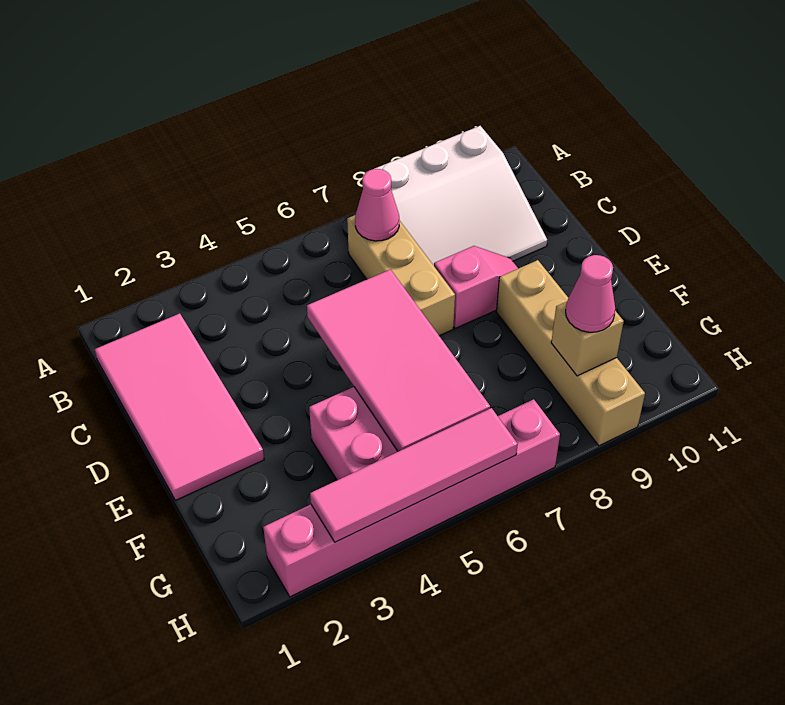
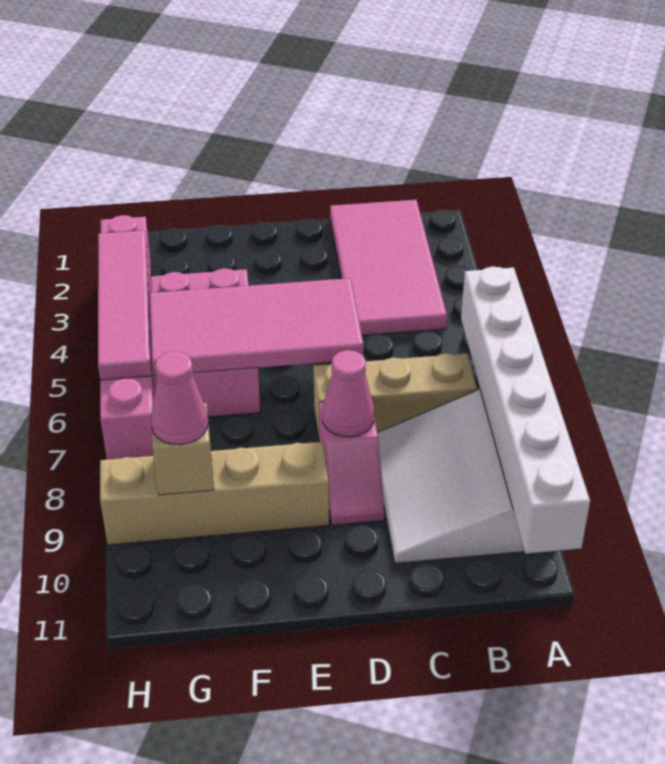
none -> white brick A6:A11 level 2
pink tile B1:E2 level 1 -> pink tile B1:C4 level 1
pink cone B7 level 2 -> pink cone D8 level 2

